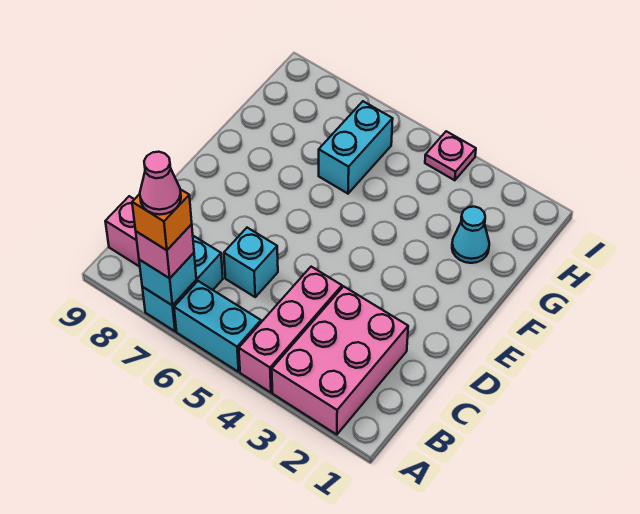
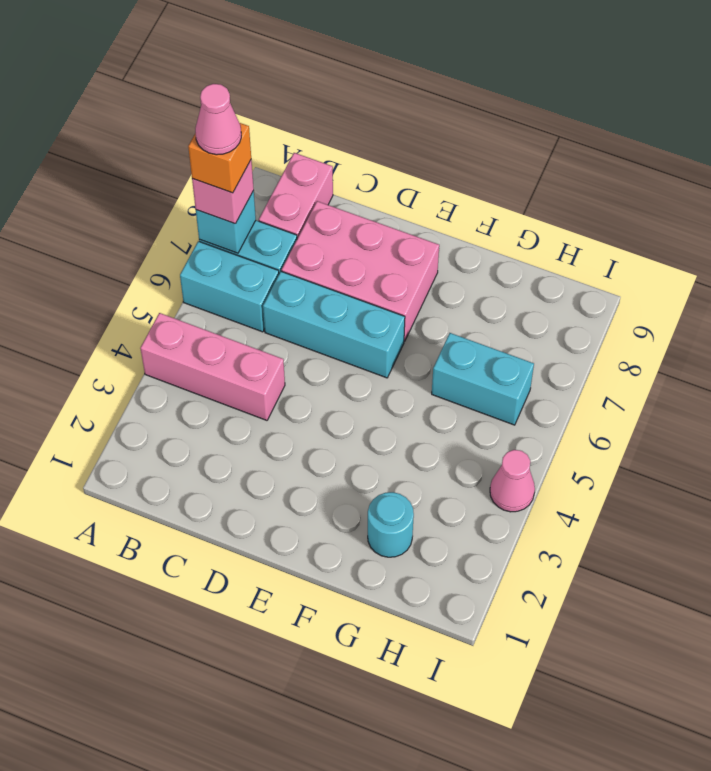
pink brick A2:C3 level 1 -> pink brick C7:E8 level 1
cyan brick A5:A6 level 1 -> cyan brick A6:B6 level 1
cyan brick C6 level 1 -> cyan brick C6:E6 level 1
cyan cone G2 level 1 -> cyan round brick G2 level 1
pink plate I4 level 1 -> pink cone I4 level 1

